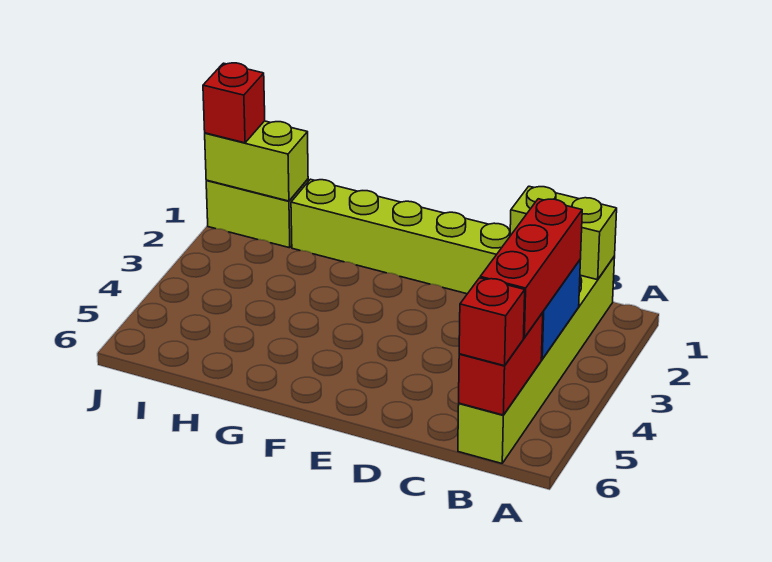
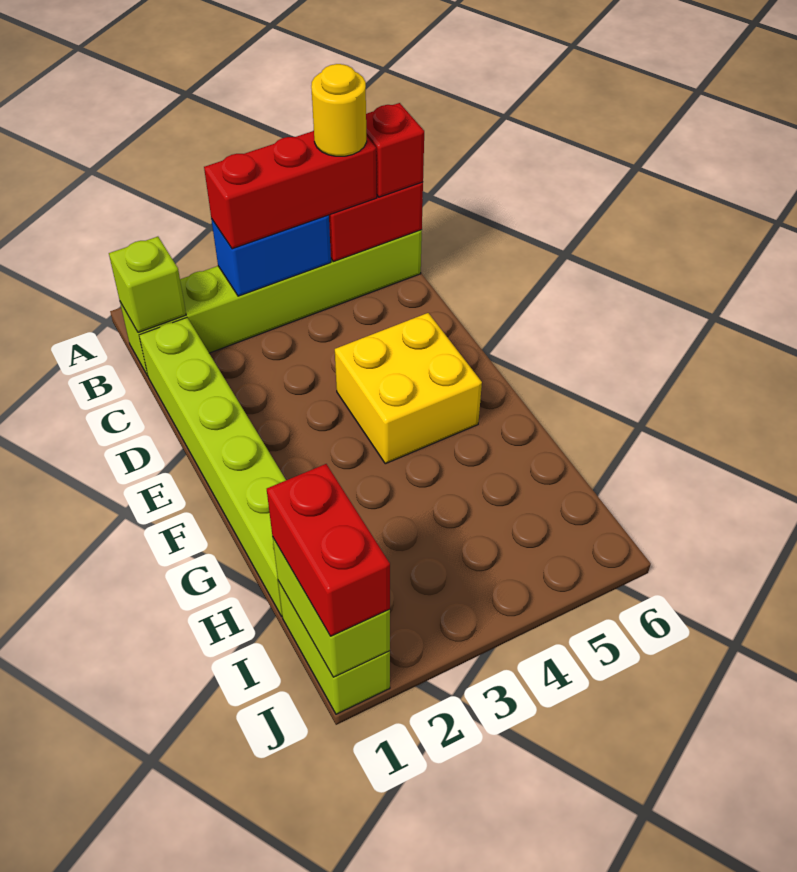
lime brick B1:C1 level 2 -> lime brick B1 level 2
none -> yellow round brick B5 level 4
none -> yellow brick E4:F5 level 1
red brick J1 level 3 -> red brick I1:J1 level 3

